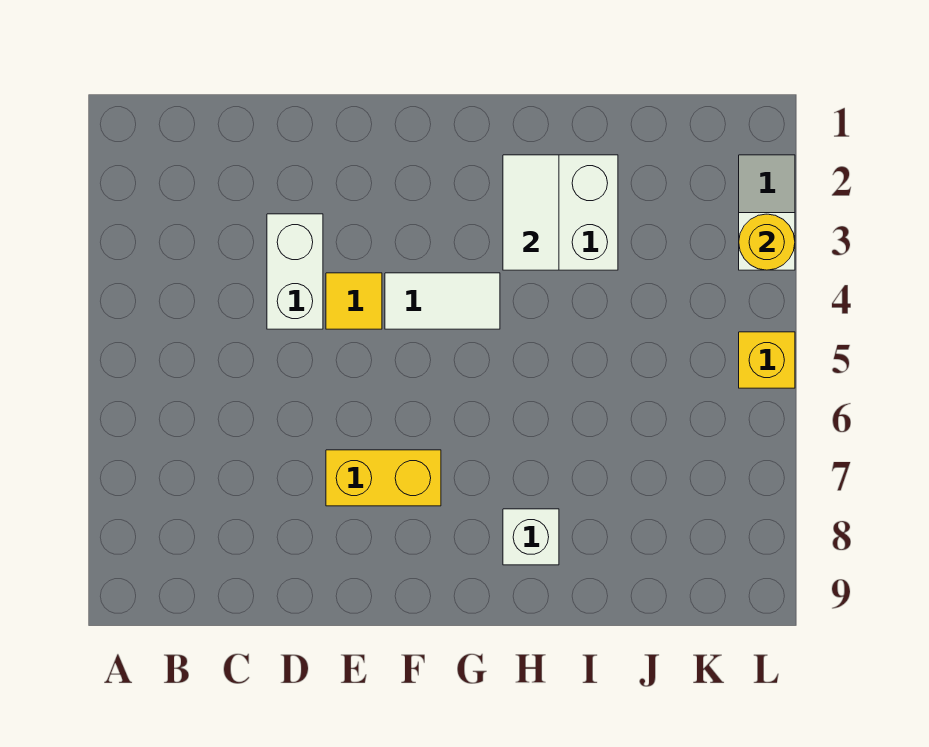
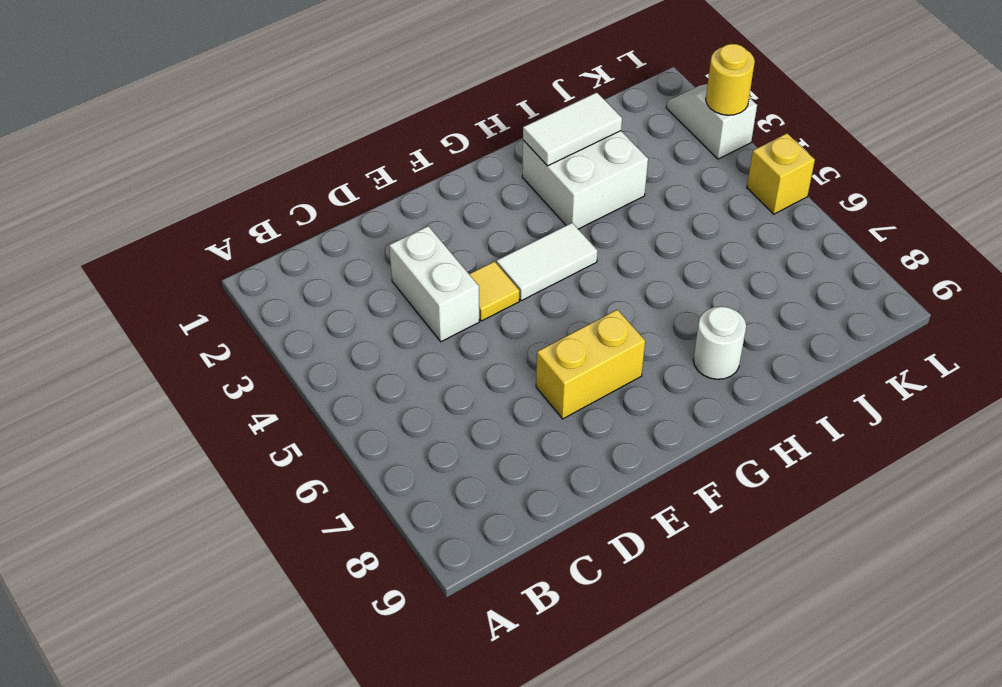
white tile H2:H3 level 2 -> white tile H2:I2 level 2
white brick H8 level 1 -> white round brick H8 level 1

